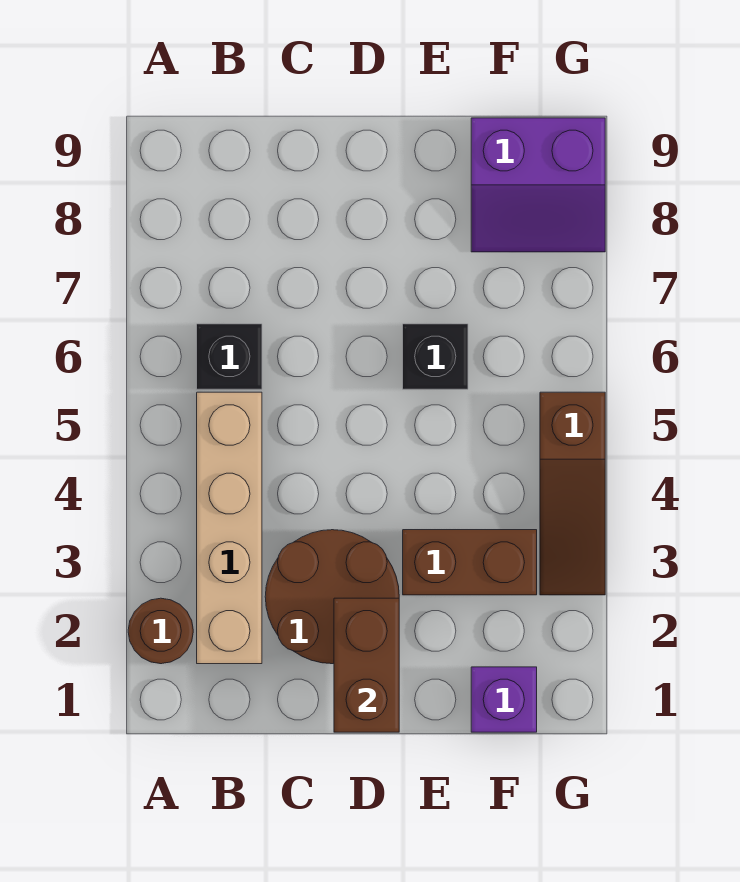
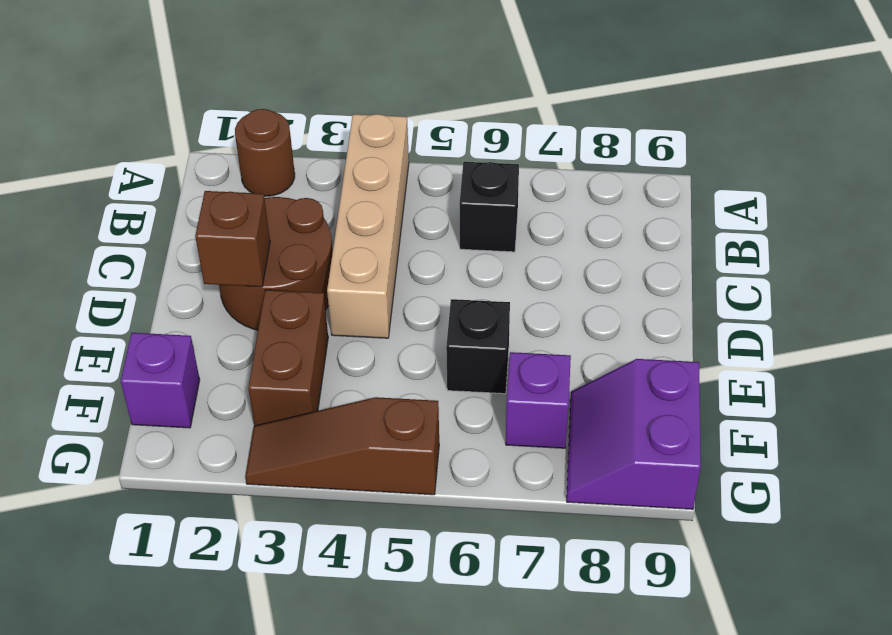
tan brick B2:B5 level 1 -> tan brick A4:D4 level 1
brown brick D1:D2 level 2 -> brown brick D2 level 2
none -> purple brick F7 level 1

